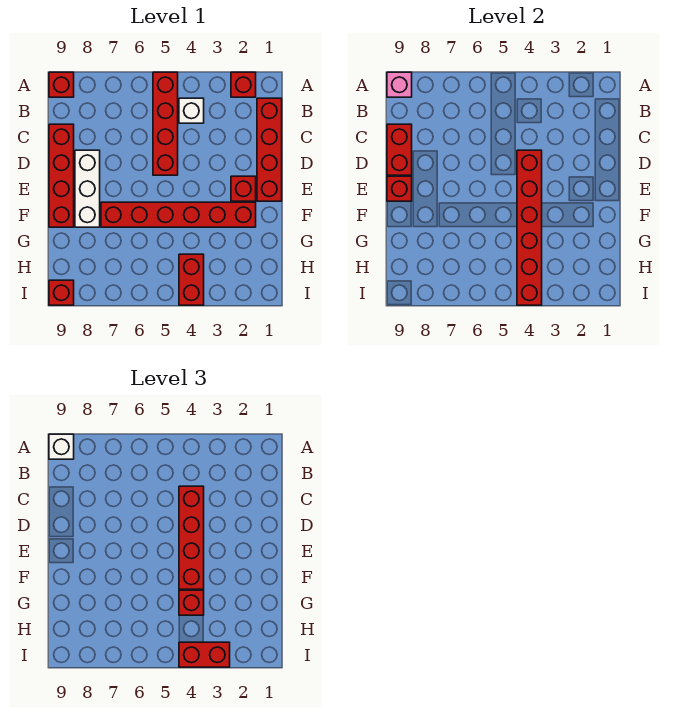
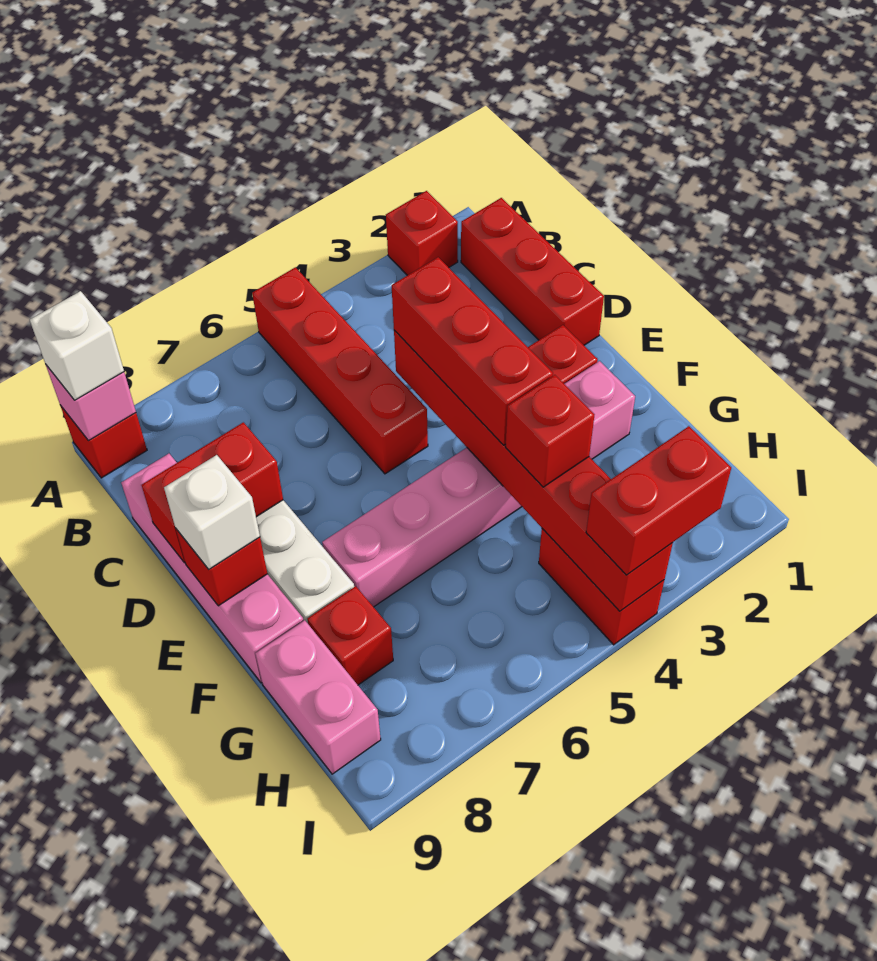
red brick B1:E1 level 1 -> red brick B1:D1 level 1
white brick B4 level 1 -> white brick E9 level 3
red brick C4:F4 level 3 -> red brick D4:F4 level 3
red brick C9:F9 level 1 -> pink brick C9:F9 level 1
red brick C9:D9 level 2 -> red brick D8:D9 level 2
red brick F2:F7 level 1 -> pink brick F2:F7 level 1
none -> pink brick G9:H9 level 1
red brick I9 level 1 -> red brick G8 level 1

